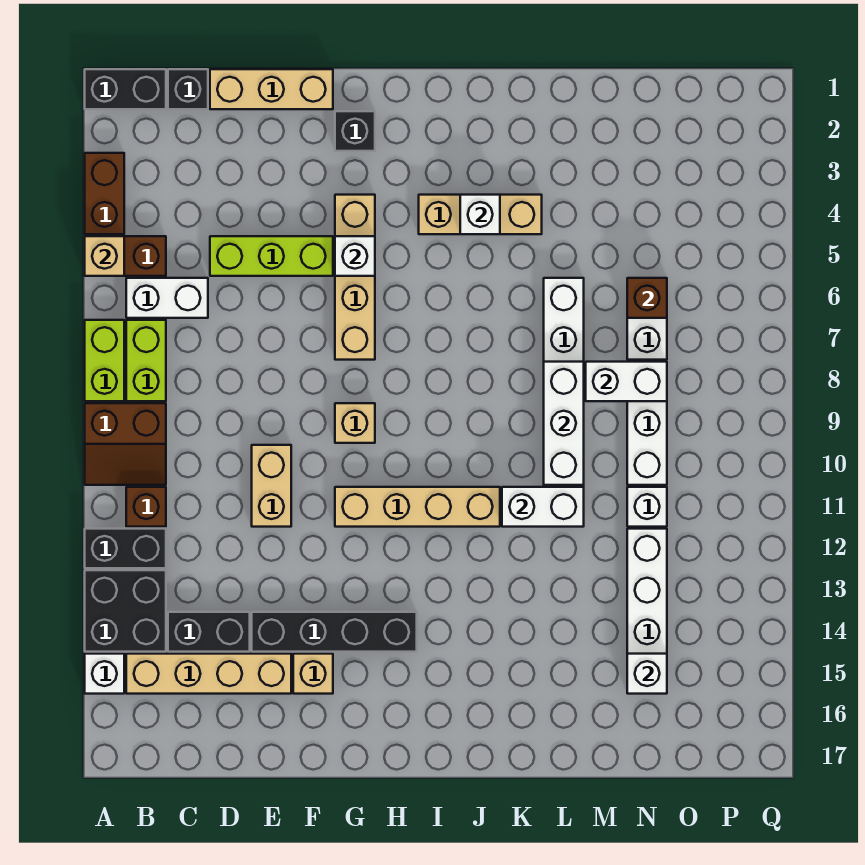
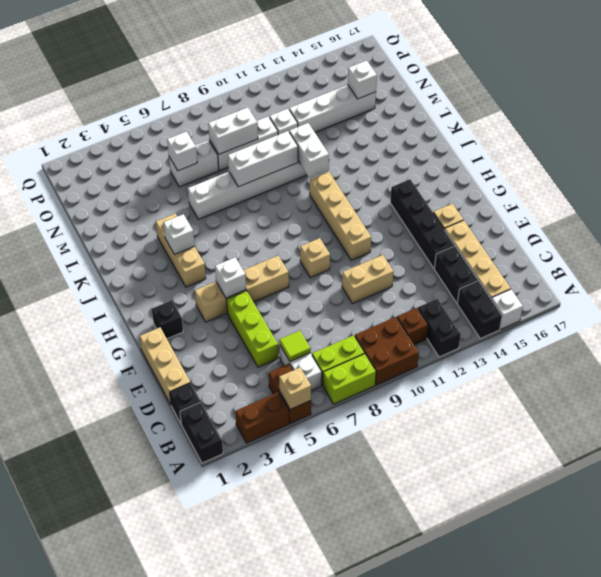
brown slope A9:B10 level 1 top 9 -> brown brick A9:B10 level 1
black brick A13:B14 level 1 -> black brick A14:B14 level 1
none -> lime tile C6 level 2
white brick M8:N8 level 2 -> white brick N8:N9 level 2
brown brick N6 level 2 -> white brick N6 level 2

